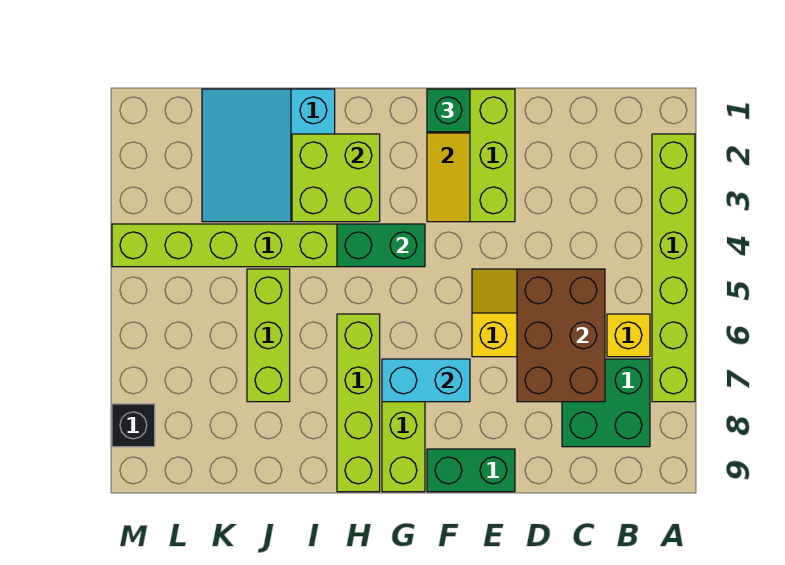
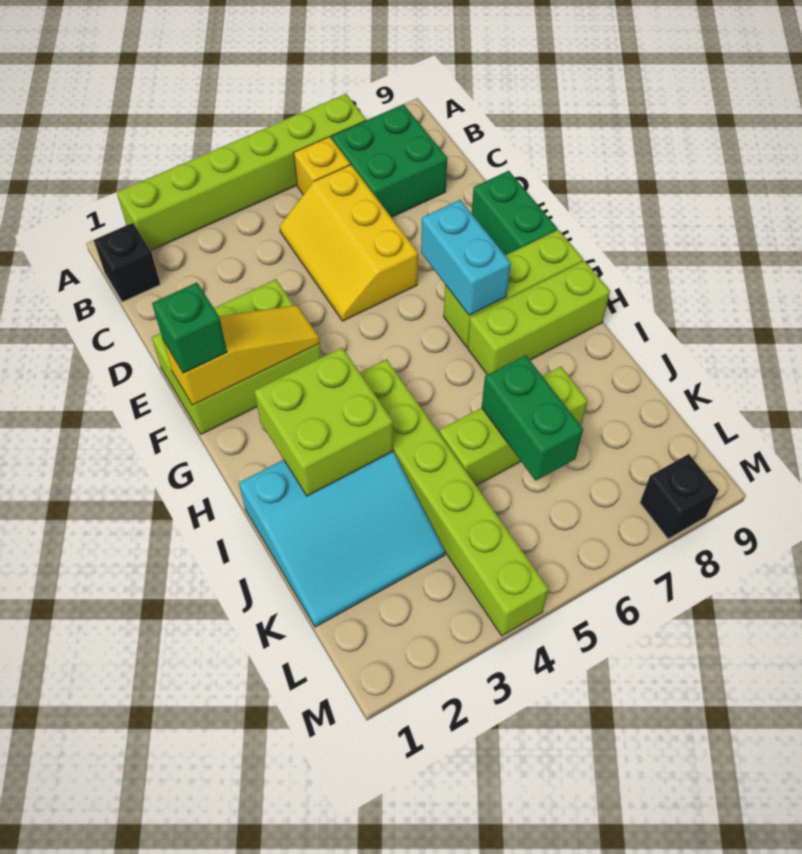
none -> black brick B1 level 1
brown brick C5:D7 level 2 -> none
green brick G4:H4 level 2 -> green brick J6:K6 level 2
lime brick H6:H9 level 1 -> lime brick H7:H9 level 1

